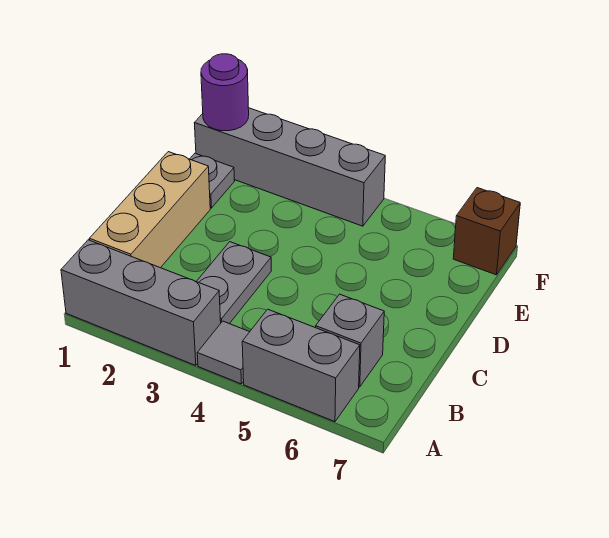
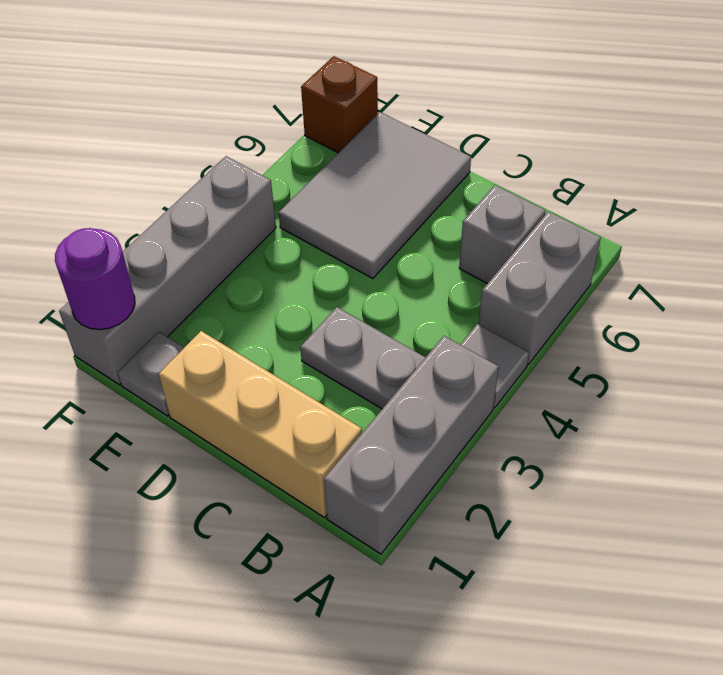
none -> grey tile D5:E7 level 1

